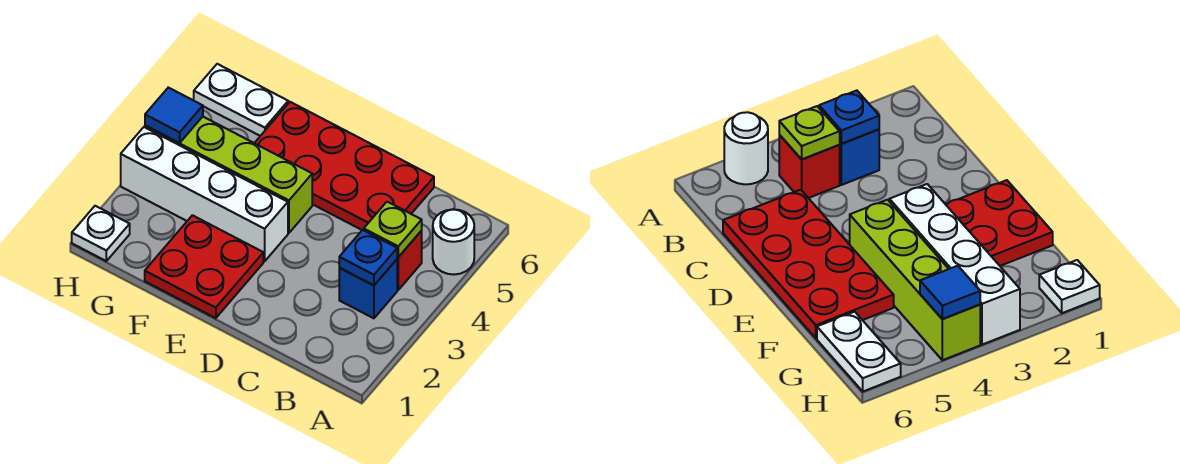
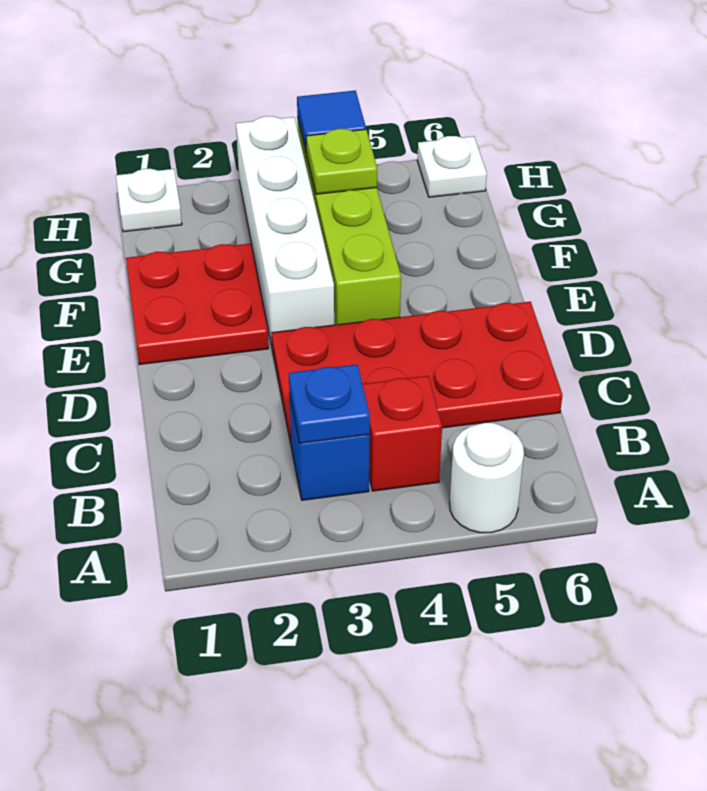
lime plate B4 level 2 -> lime plate G4 level 2
red plate C5:F6 level 1 -> red plate C3:D6 level 1
white plate G6:H6 level 1 -> white plate H6 level 1

